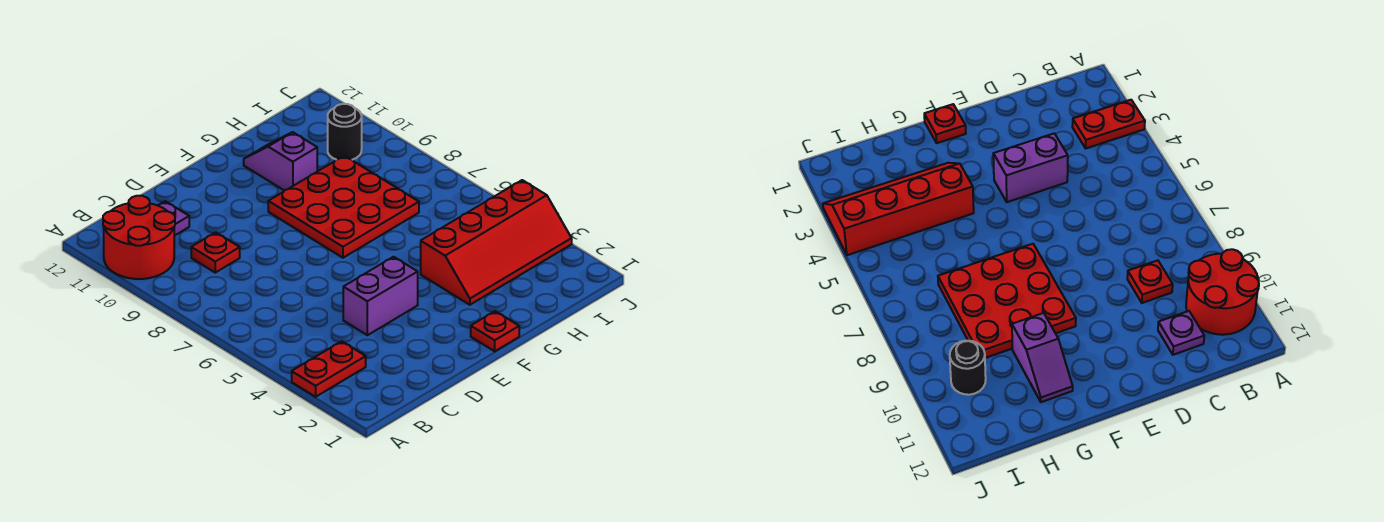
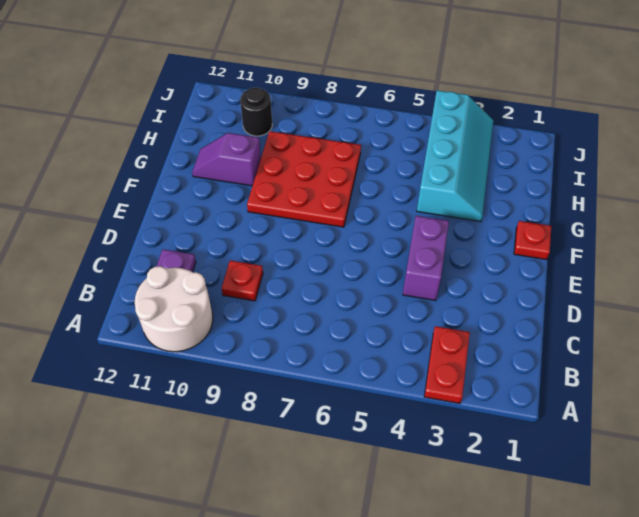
red round brick A10:B11 level 1 -> white round brick A10:B11 level 1
red slope G3:J4 level 1 top 4 -> cyan slope G3:J4 level 1 top 4

